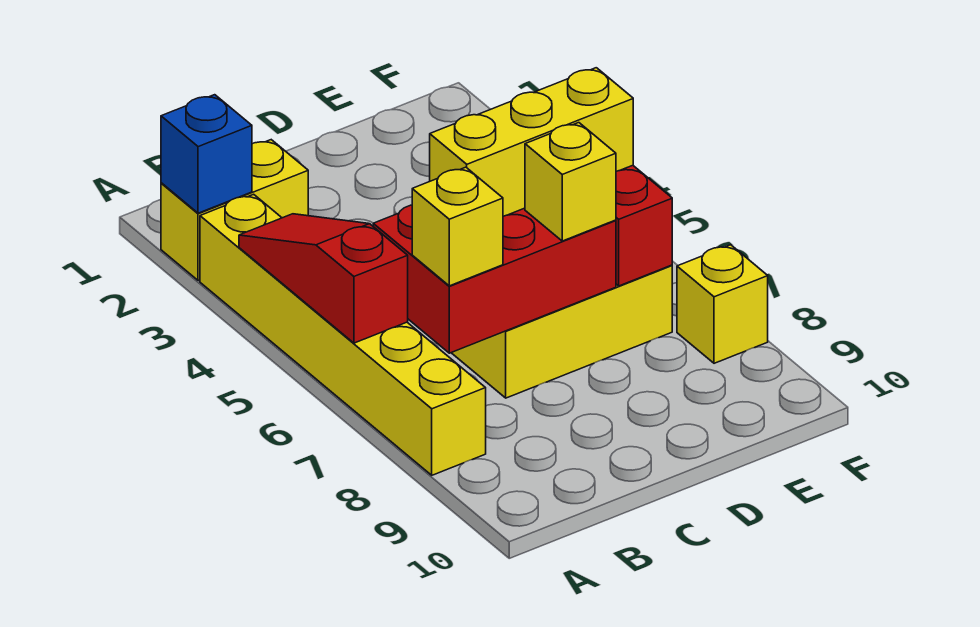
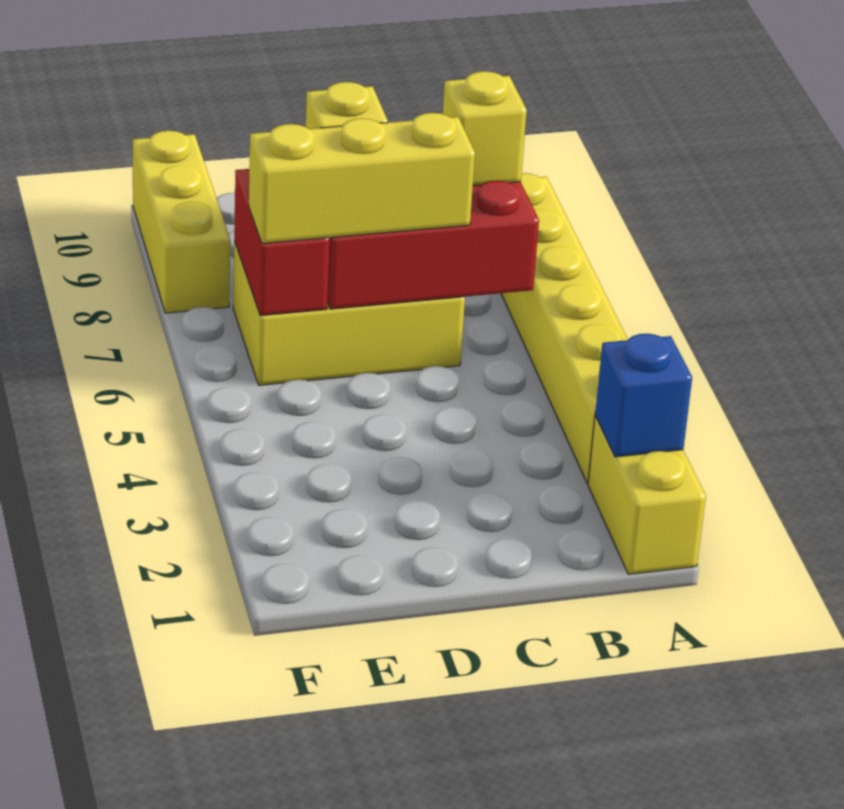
yellow brick A2:B2 level 1 -> yellow brick A1:A2 level 1
red slope A4:A6 level 2 top 6 -> none
yellow brick F8 level 1 -> yellow brick F8:F10 level 1

